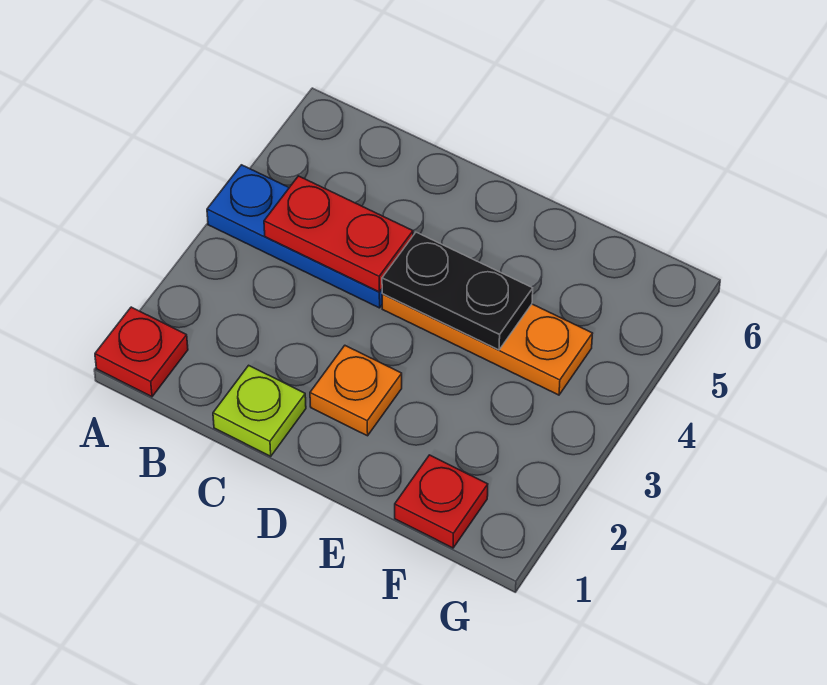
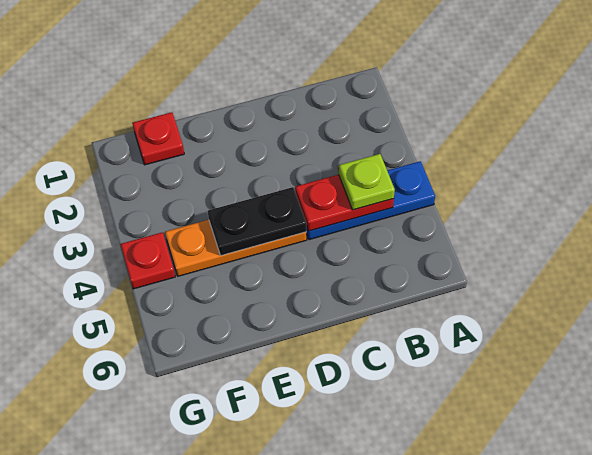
red plate A1 level 1 -> red plate G4 level 1
lime plate C1 level 1 -> lime plate B4 level 3
orange plate D2 level 1 -> none

